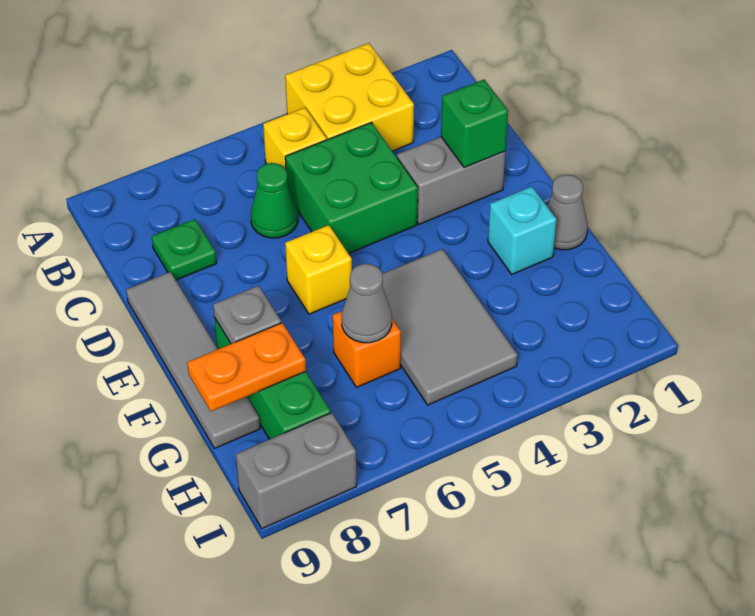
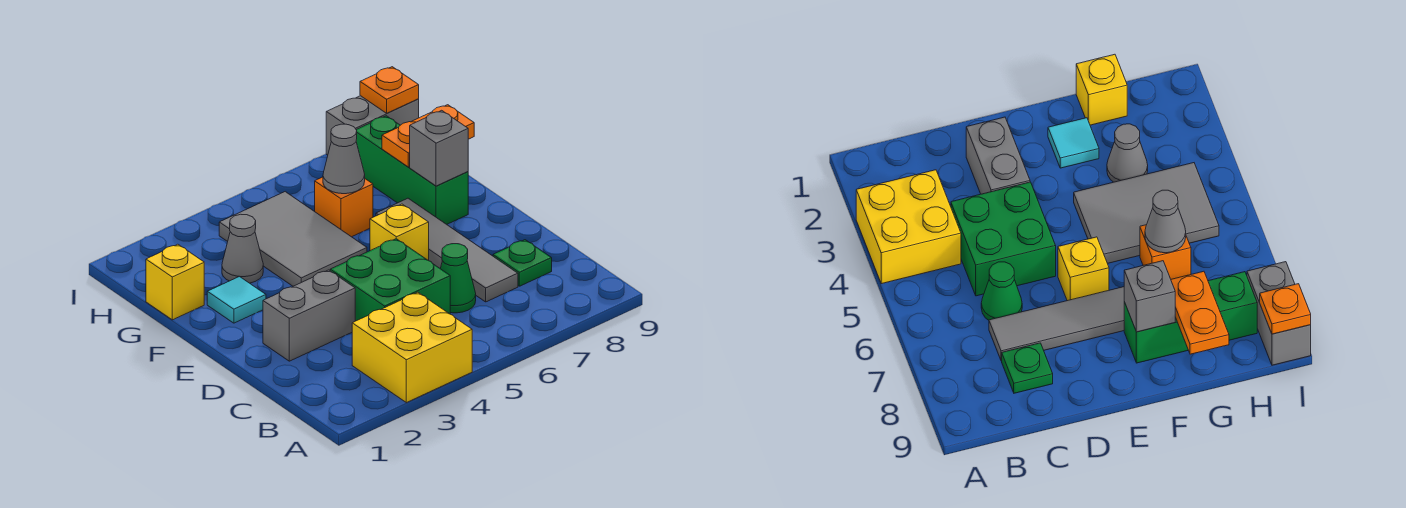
yellow brick B5 level 1 -> yellow brick G1 level 1
green brick D2 level 2 -> none
grey tile D9:G9 level 1 -> grey tile C7:F7 level 1
grey cone F1 level 1 -> grey cone G3 level 1
cyan brick F2 level 1 -> cyan tile F2 level 1
grey plate F8 level 2 -> grey brick F8 level 2
none -> orange plate I9 level 2

